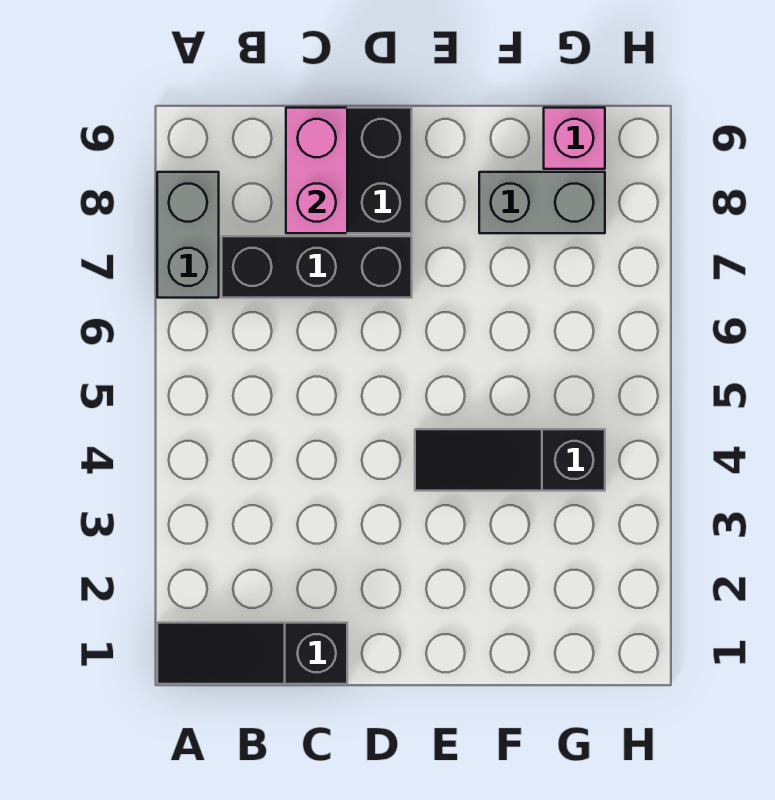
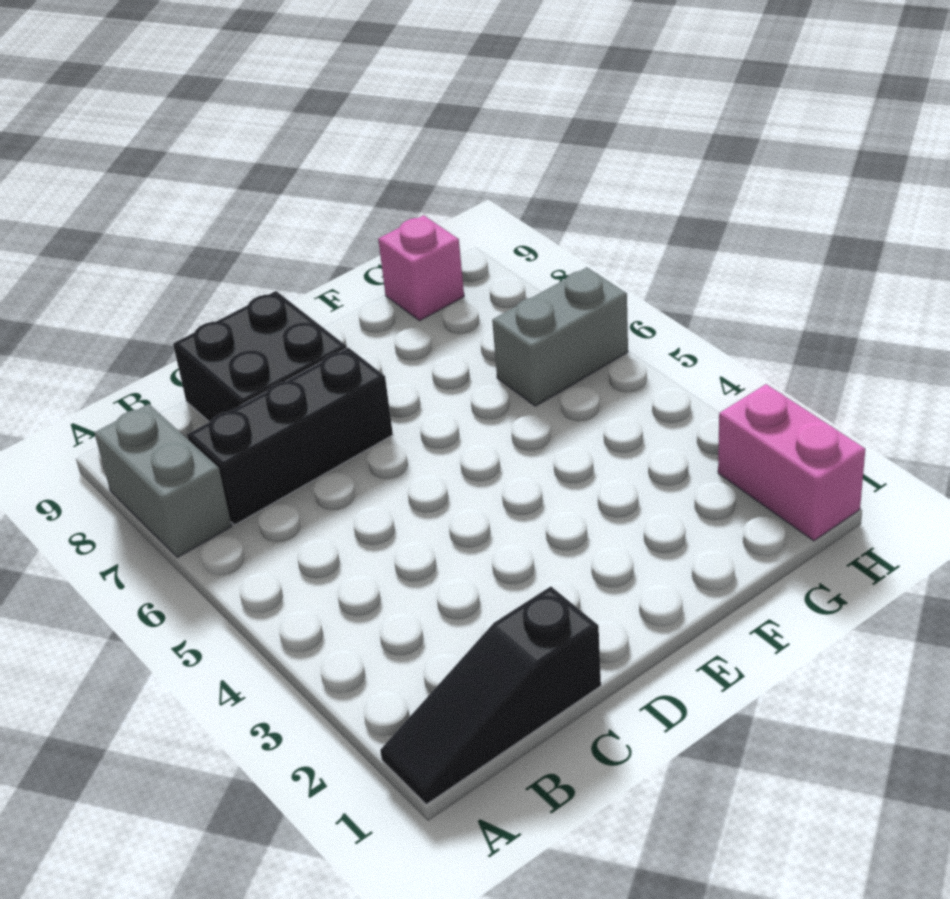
pink brick C8:C9 level 2 -> pink brick H1:H2 level 1
black slope E4:G4 level 1 top G -> none
grey brick F8:G8 level 1 -> grey brick G6:H6 level 1

